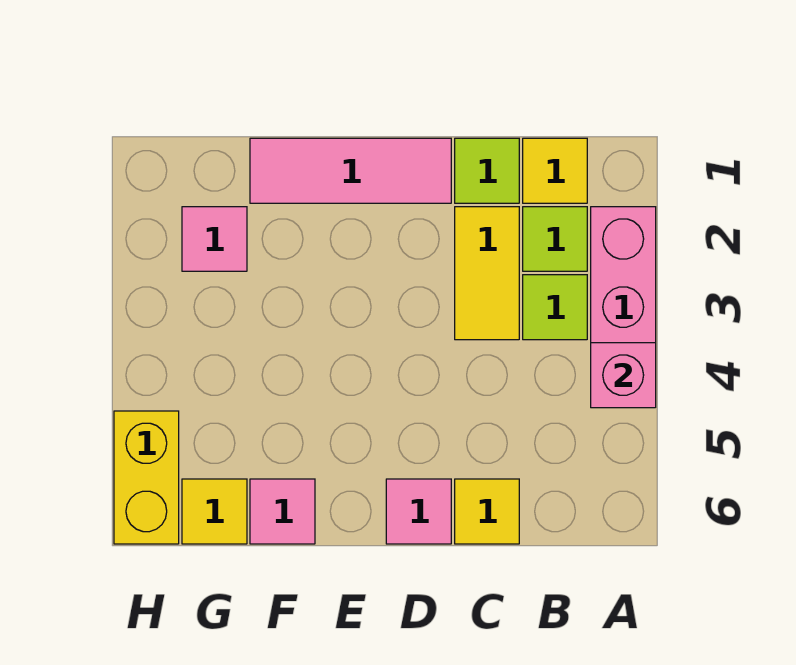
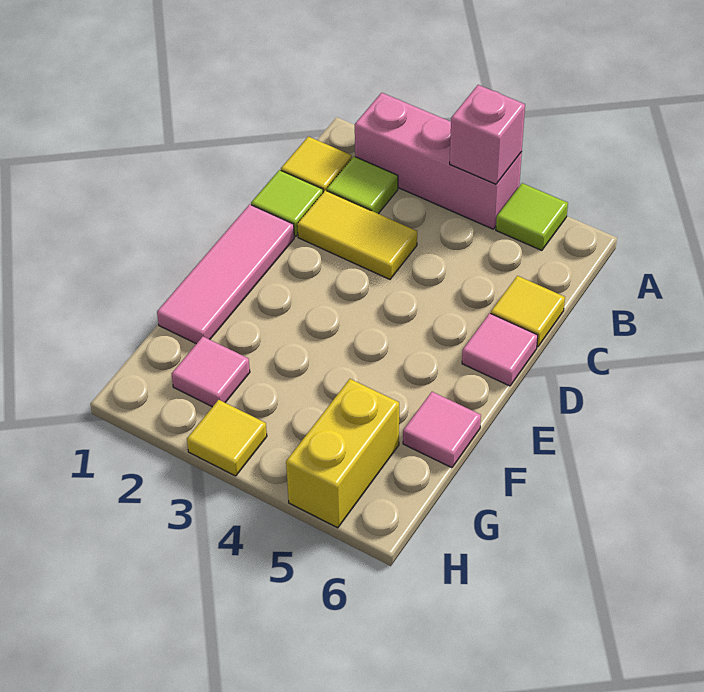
lime tile B3 level 1 -> lime tile A5 level 1
yellow tile G6 level 1 -> yellow tile H3 level 1
yellow brick H5:H6 level 1 -> yellow brick G5:H5 level 1

